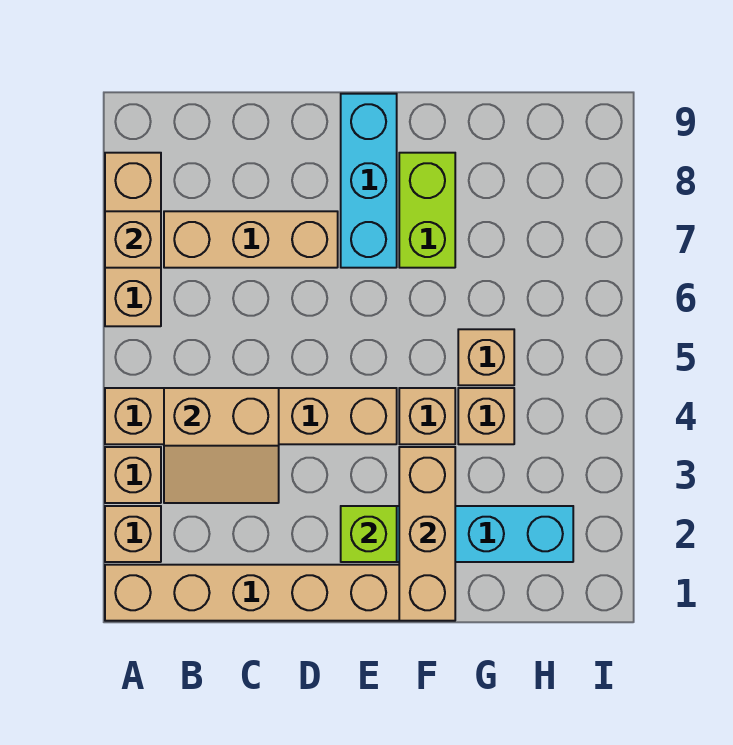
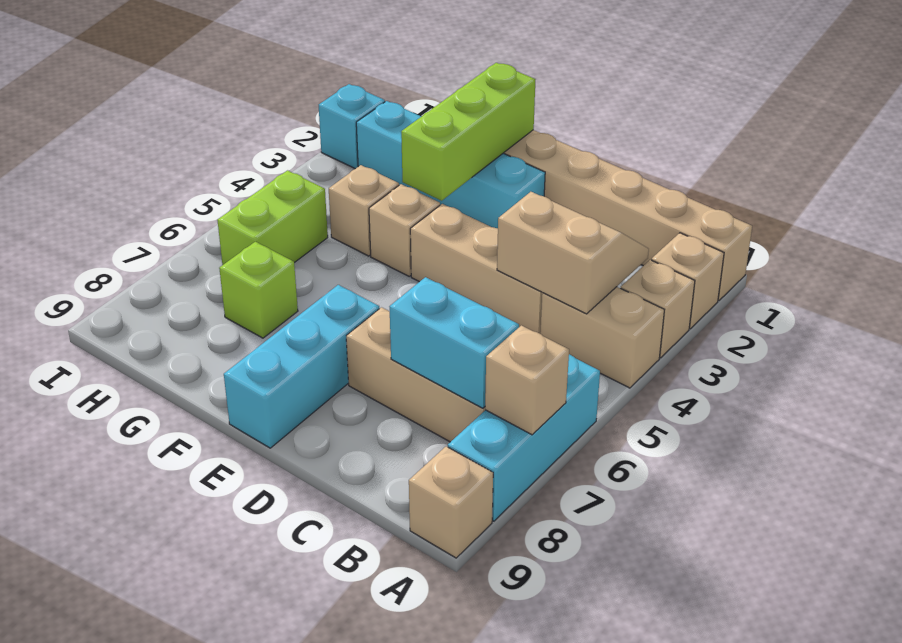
tan brick A6:A8 level 1 -> cyan brick A6:A8 level 1
none -> cyan brick B7:C7 level 2
lime brick E2 level 2 -> lime brick G7 level 1
tan brick F1:F3 level 2 -> lime brick F1:F3 level 2
lime brick F7:F8 level 1 -> lime brick H5:H6 level 1
tan brick G5 level 1 -> tan brick A9 level 1
none -> cyan brick I2 level 1

